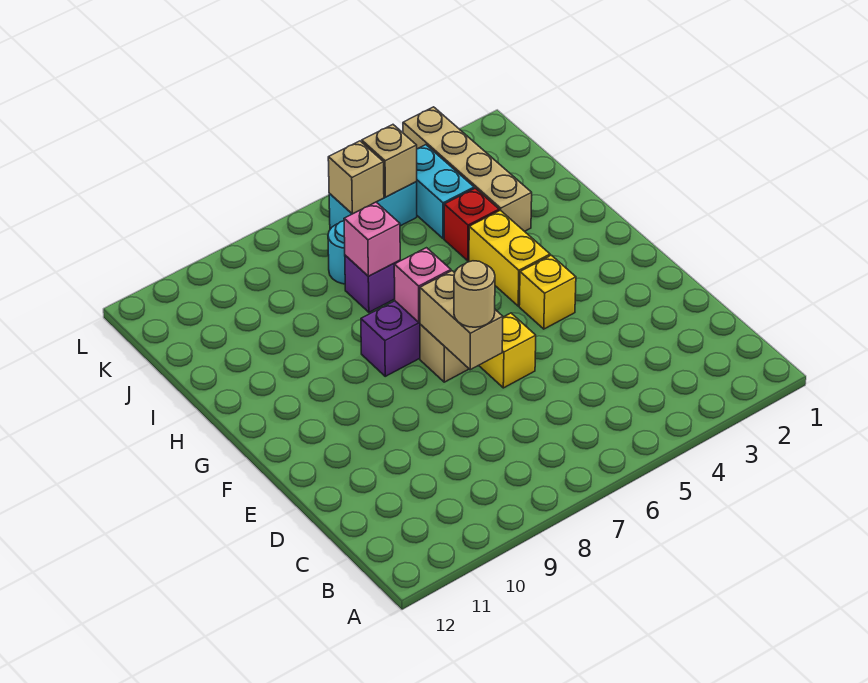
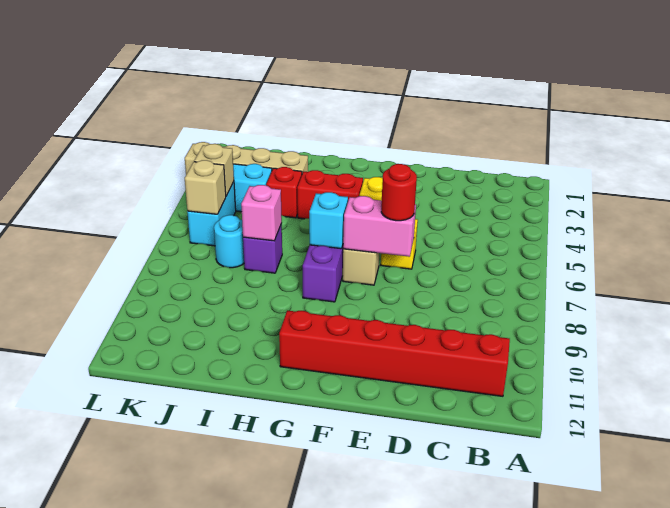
none -> red brick B11:G11 level 1
tan brick E7:F7 level 2 -> pink brick E7:F7 level 2
tan round brick E7 level 3 -> red round brick E7 level 3
yellow brick G4:H4 level 1 -> red brick G4:H4 level 1
pink brick G7 level 2 -> cyan brick G7 level 2

